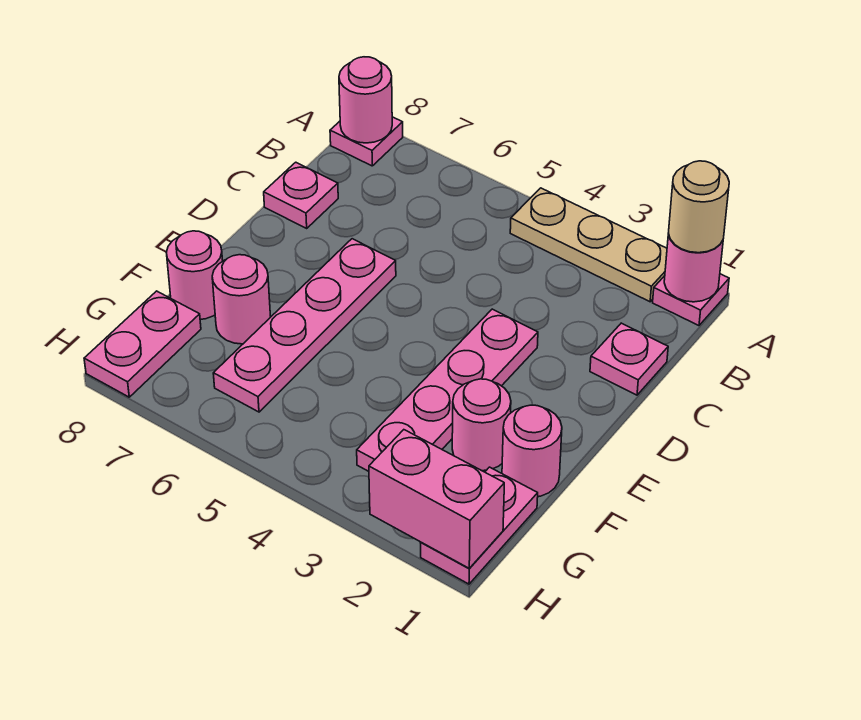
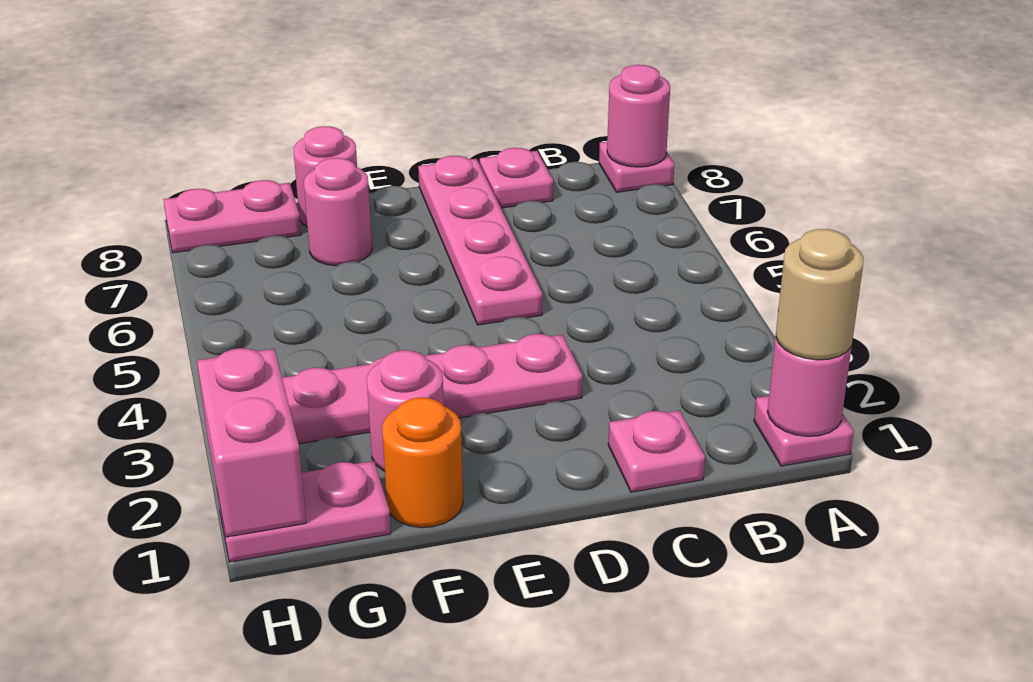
tan plate A2:A4 level 1 -> none
pink plate D6:G6 level 1 -> pink plate D5:D8 level 1
pink round brick F1 level 1 -> orange round brick F1 level 1

